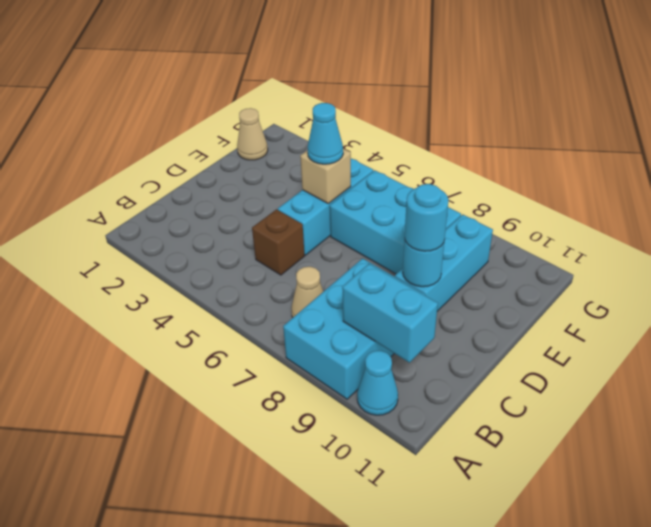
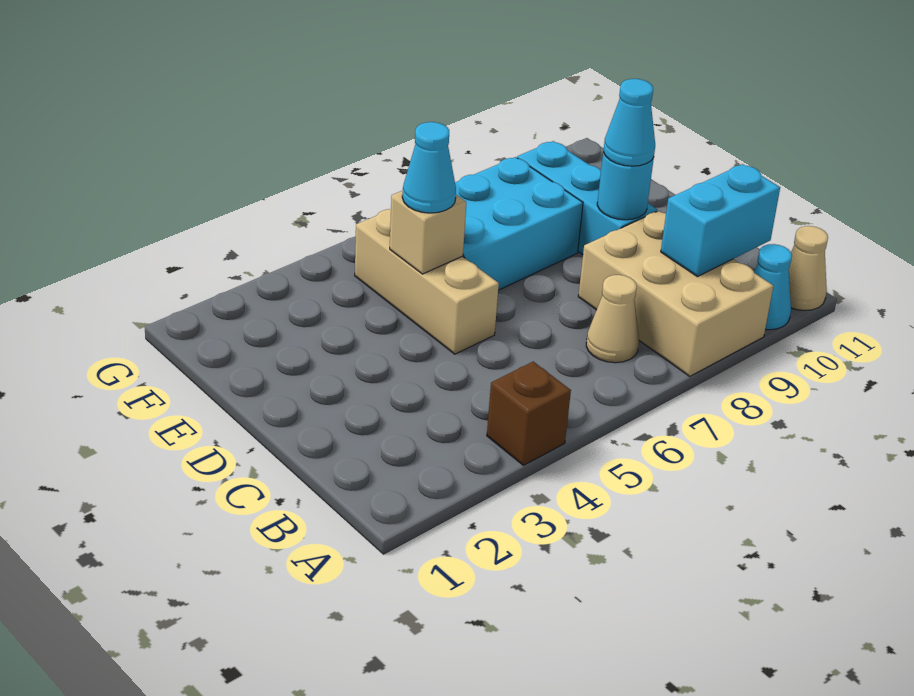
cyan brick A8:C9 level 1 -> tan brick A8:C9 level 1
brown brick C5 level 1 -> brown brick A4 level 1
cyan brick D5:F5 level 1 -> tan brick D5:F5 level 1
cyan round brick D9 level 3 -> cyan cone D9 level 3
tan cone F1 level 1 -> tan cone A11 level 1

